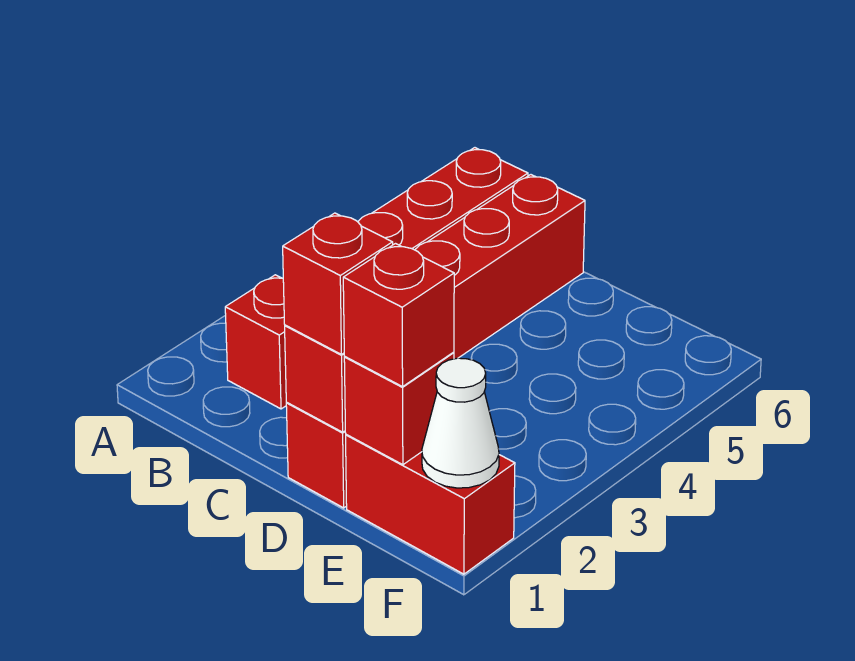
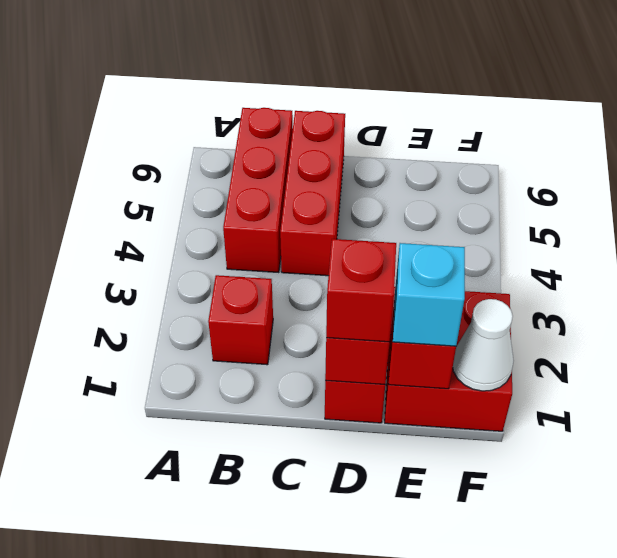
red brick E1:F1 level 1 -> red brick E1:F2 level 1
red brick E1 level 3 -> cyan brick E1 level 3

